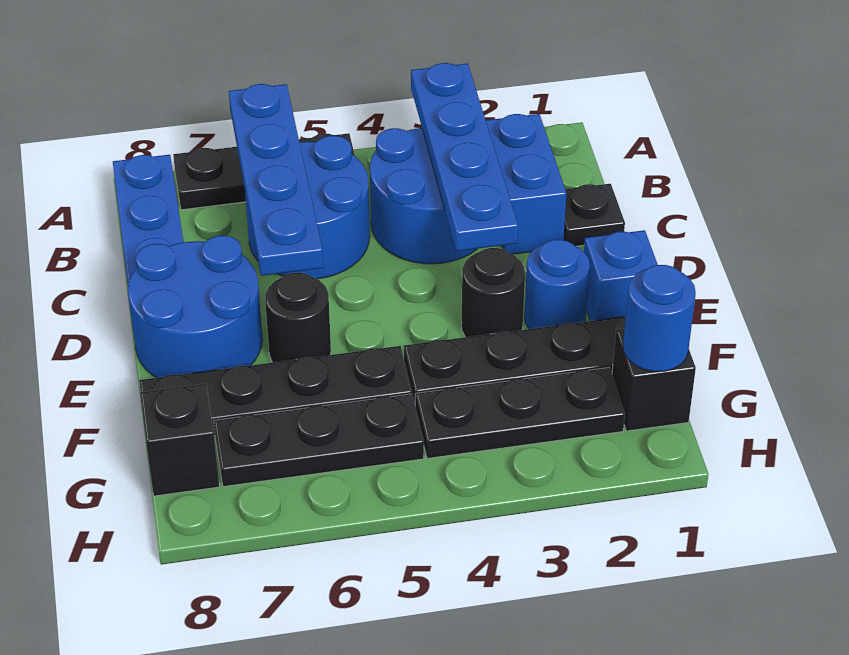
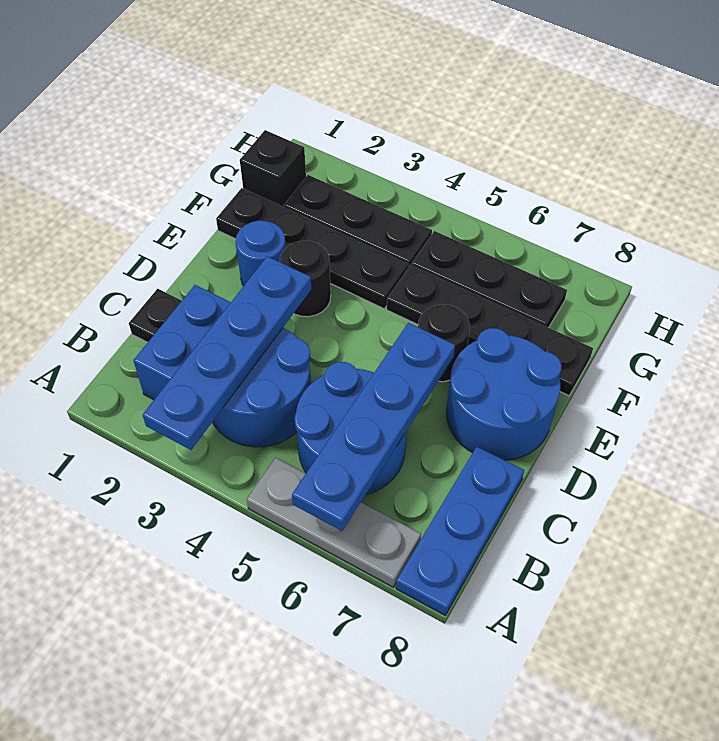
black plate A5:A7 level 1 -> grey plate A5:A7 level 1
blue brick E1 level 1 -> none
blue round brick G1 level 2 -> none
black brick G8 level 1 -> none

